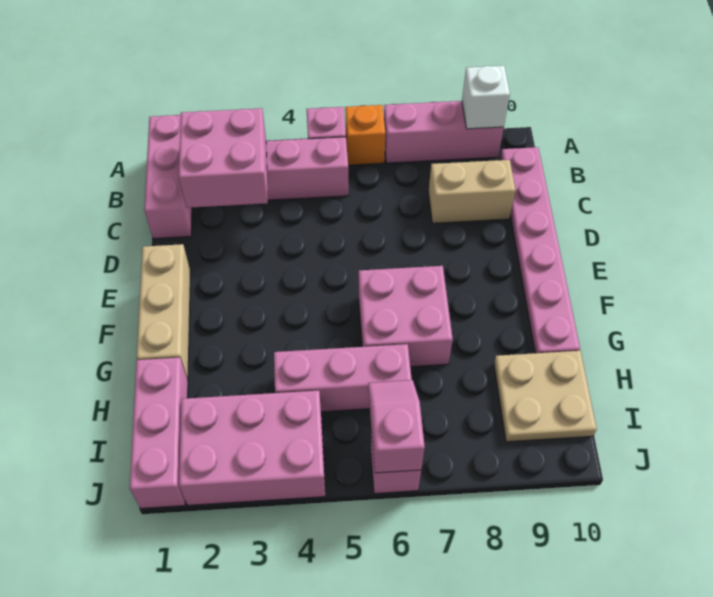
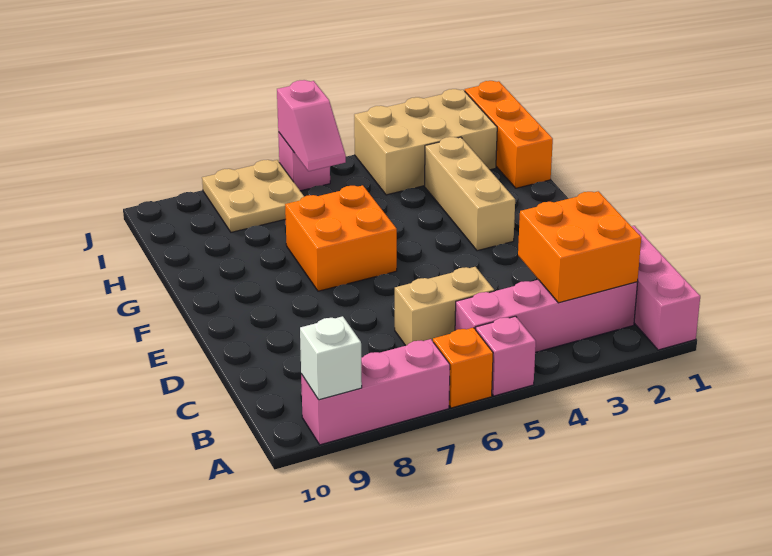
pink brick B2:C3 level 2 -> orange brick B2:C3 level 2
pink plate B10:G10 level 1 -> none
tan brick C8:C9 level 1 -> tan brick C5:C6 level 1
tan brick E1:G1 level 1 -> tan brick F3:H3 level 1
pink brick F6:G7 level 1 -> orange brick F6:G7 level 1
pink brick H1:J1 level 1 -> orange brick H1:J1 level 1
pink brick H4:H6 level 1 -> none
tan plate H9:I10 level 1 -> tan plate I7:J8 level 1
pink brick I2:J4 level 1 -> tan brick I2:J4 level 1

